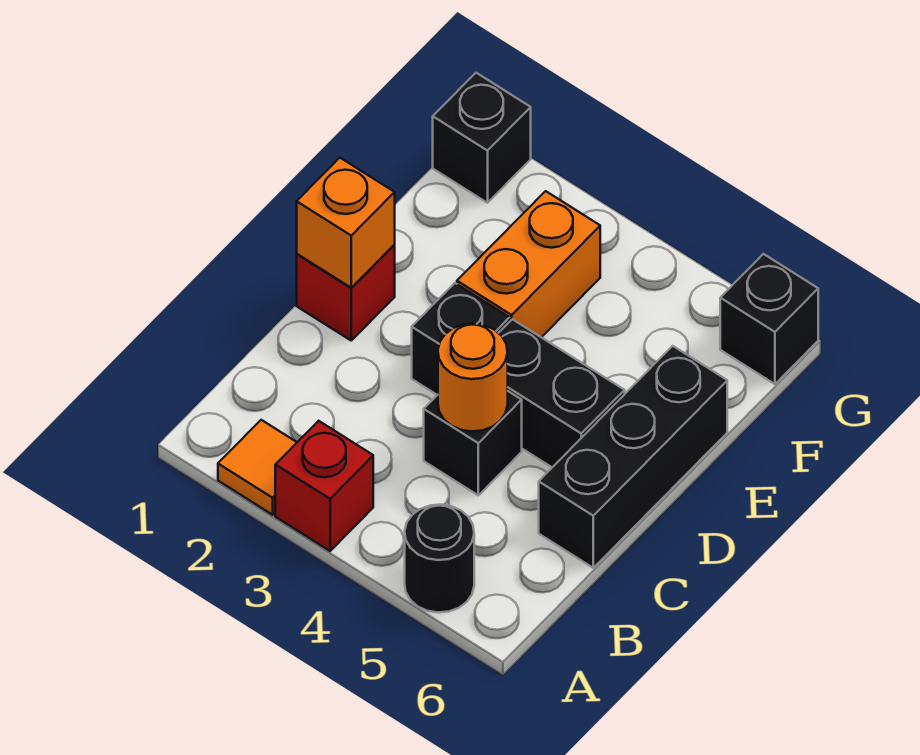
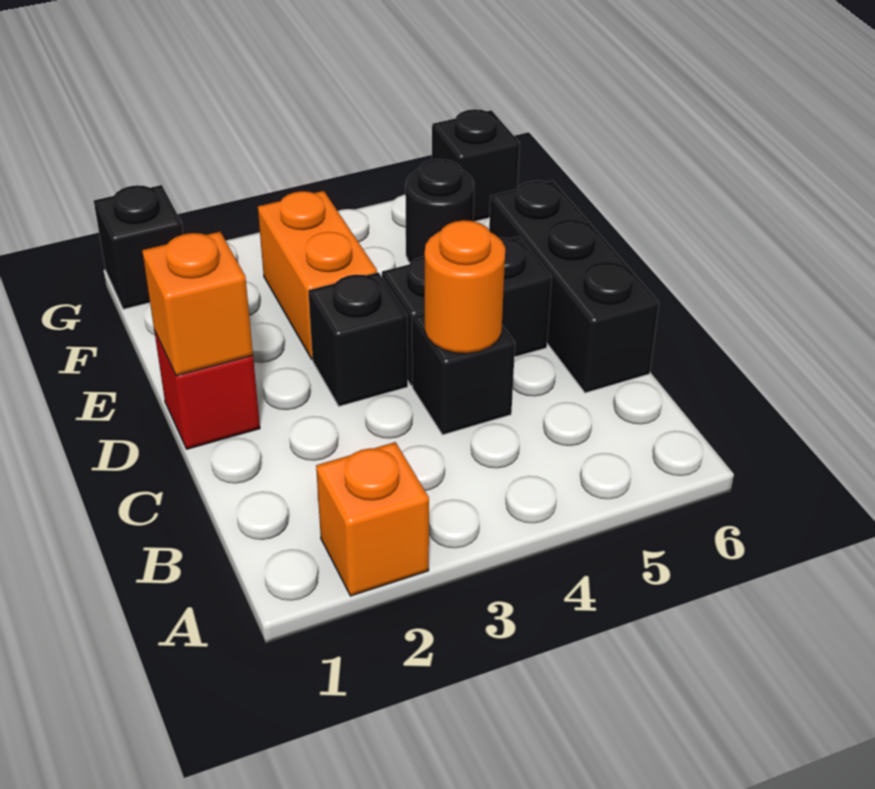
orange tile A2 level 1 -> orange brick A2 level 1
red brick A3 level 1 -> none
black round brick A5 level 1 -> black round brick F5 level 1

